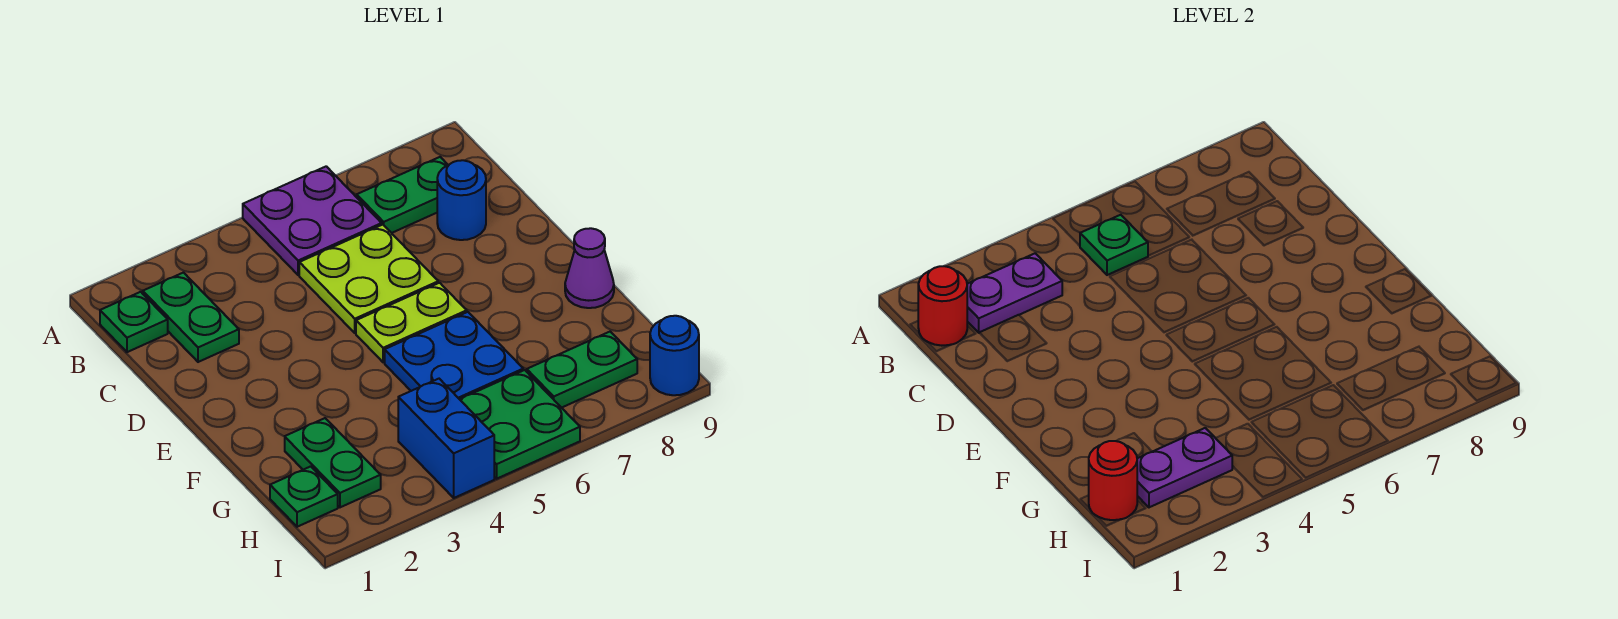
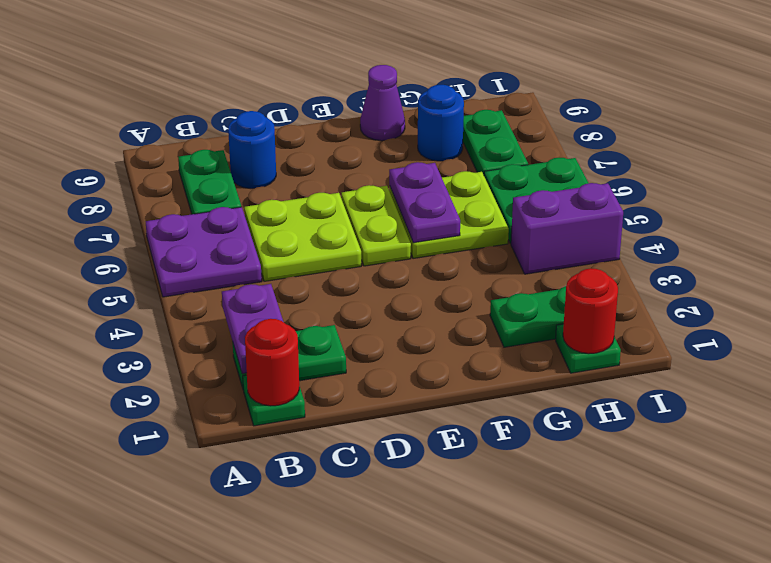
green plate B5 level 2 -> none
blue plate F5:G6 level 1 -> lime plate F5:G6 level 1
purple plate H2:H3 level 2 -> purple plate F5:F6 level 2
blue brick H4:I4 level 1 -> purple brick H4:I4 level 1
blue round brick I9 level 1 -> blue round brick G8 level 1

